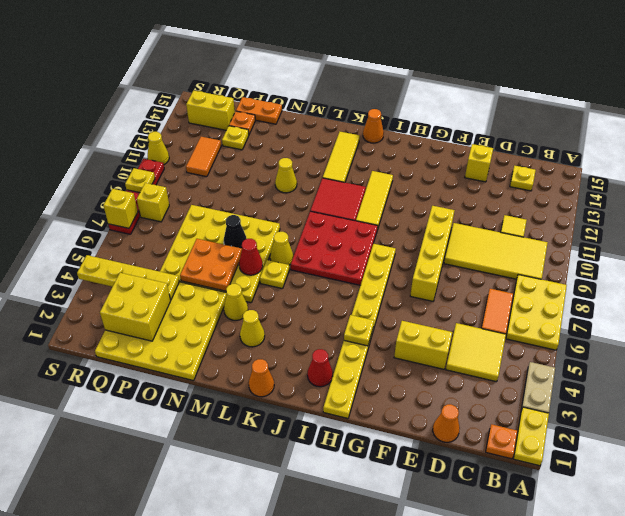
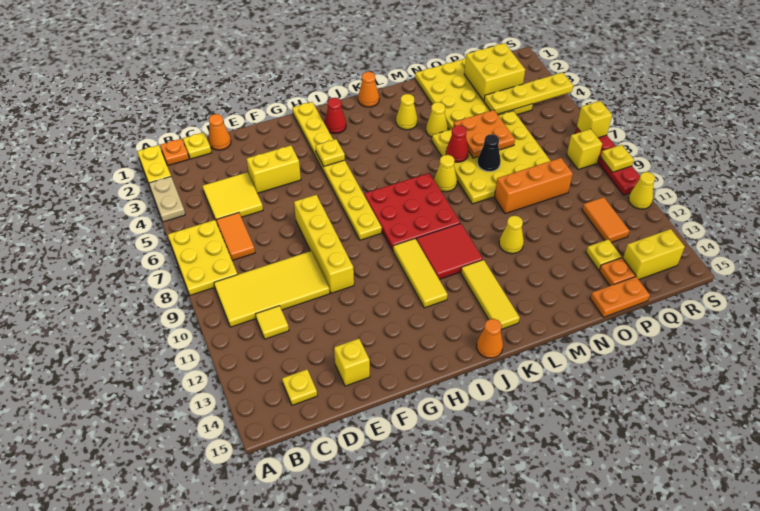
yellow plate L6 level 1 -> yellow plate C1 level 1
none -> orange brick N9:P9 level 1

